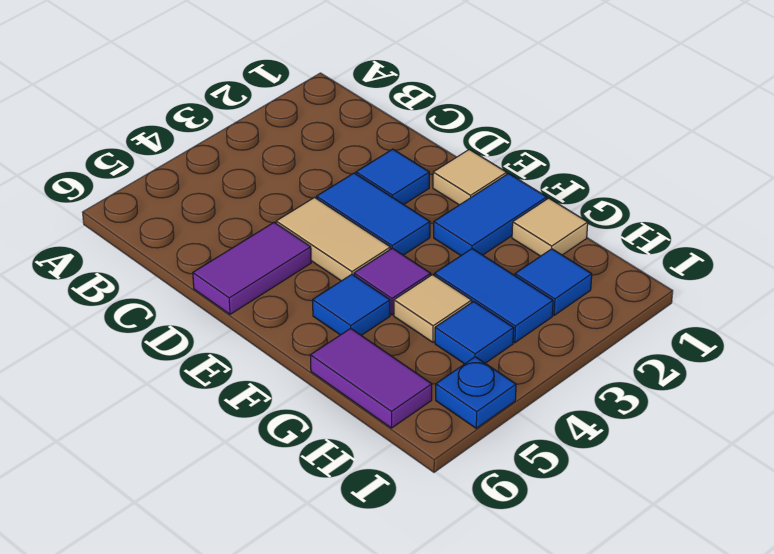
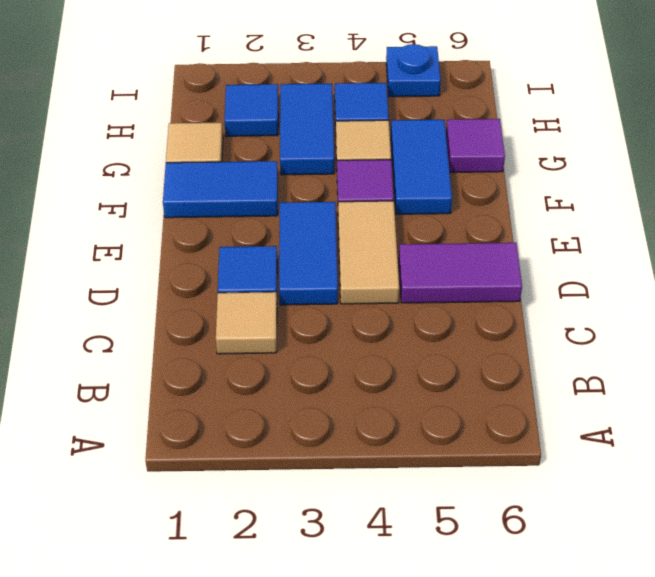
tan tile E1 level 1 -> tan tile C2 level 1
blue tile F5 level 1 -> blue tile F5:G5 level 1
purple tile G6:H6 level 1 -> purple tile G6 level 1

